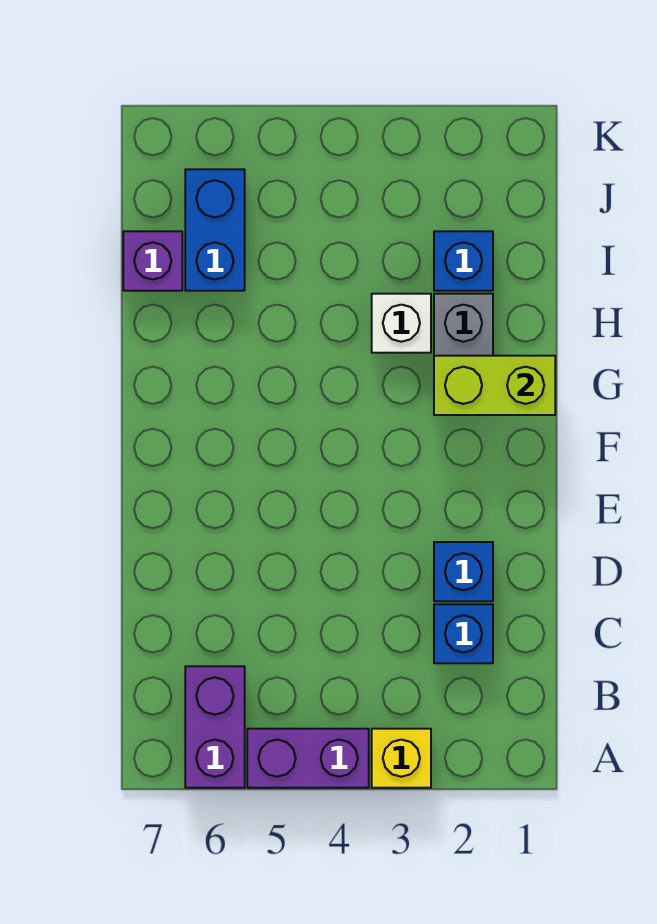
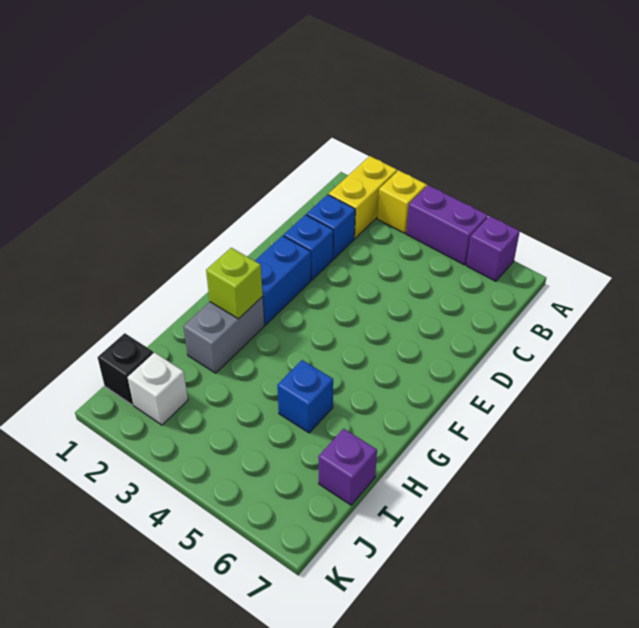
none -> yellow brick A2:B2 level 1
purple brick A6:B6 level 1 -> purple brick A6 level 1
lime brick G1:G2 level 2 -> lime brick G2 level 2
white brick H3 level 1 -> white brick J2 level 1
blue brick I2 level 1 -> blue brick H5 level 1
blue brick I6:J6 level 1 -> blue brick E2:F2 level 1
none -> black brick J1 level 1

